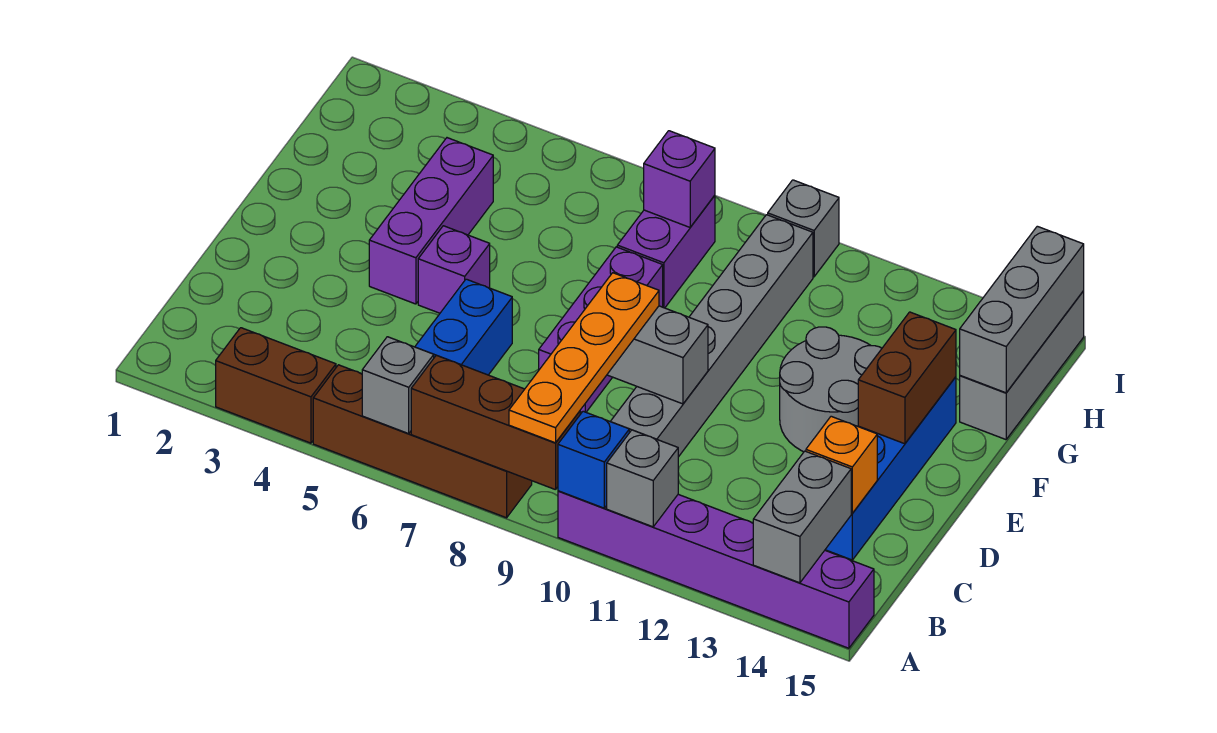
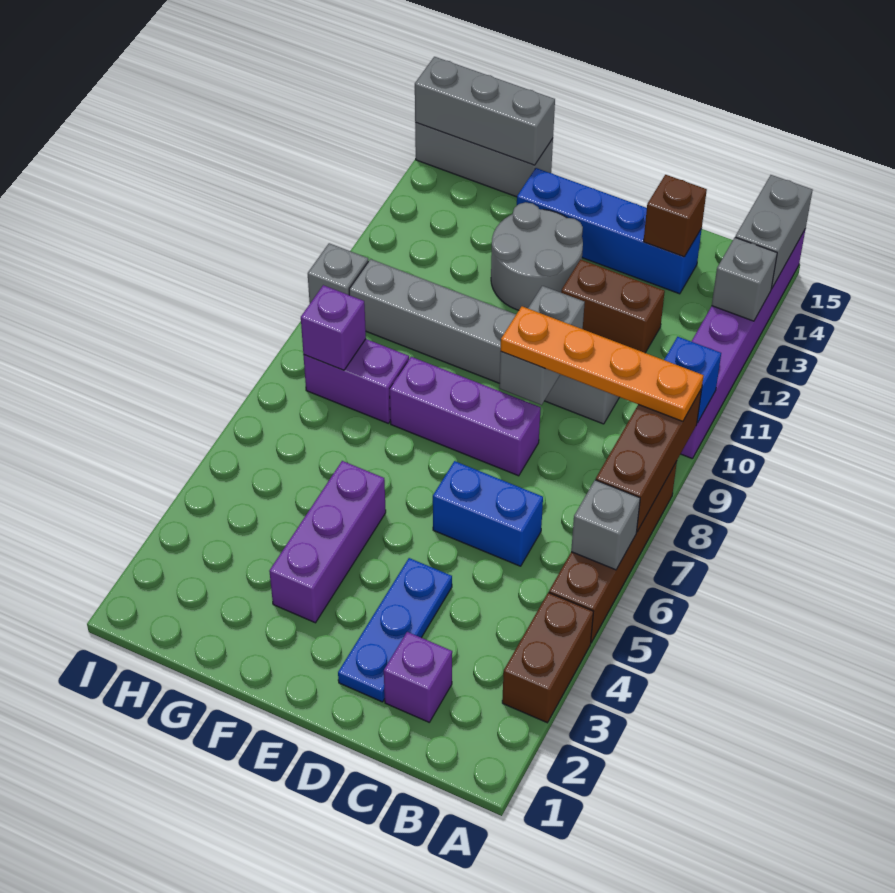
grey brick A11 level 2 -> grey brick A13 level 2
grey brick A14:B14 level 2 -> grey brick A14:A15 level 2
orange brick C14 level 2 -> brown brick C14 level 2
none -> blue plate D2:D4 level 1
purple brick E4:G4 level 1 -> purple brick F3:F5 level 1
purple brick E5 level 1 -> purple brick C2 level 1
brown brick E14:F14 level 2 -> brown brick C12:D12 level 1

